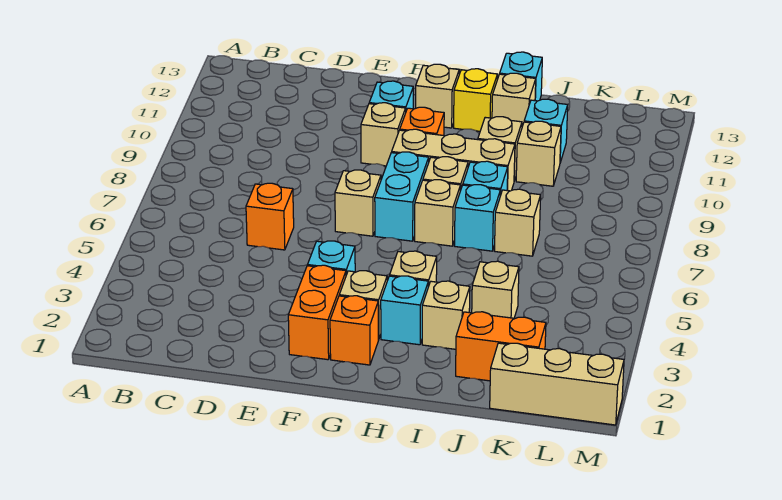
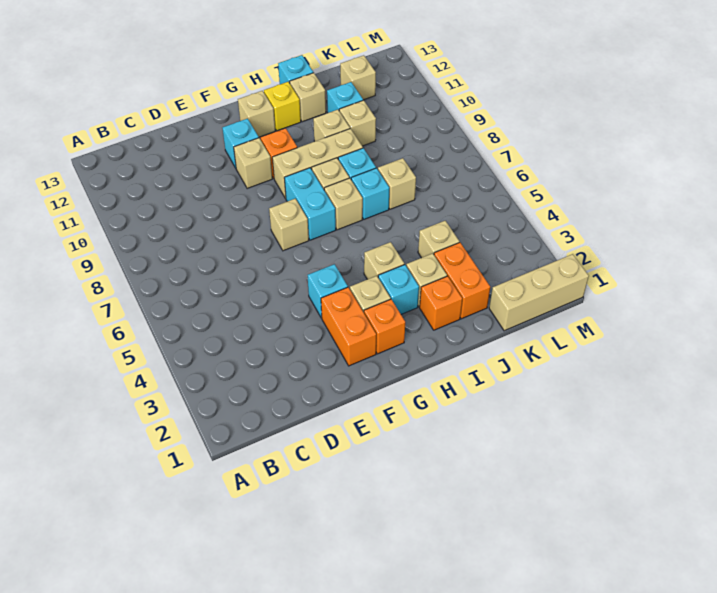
orange brick D6 level 1 -> orange brick I2 level 1
orange brick J2:K2 level 1 -> orange brick J2:J3 level 1
none -> tan brick K12 level 1

